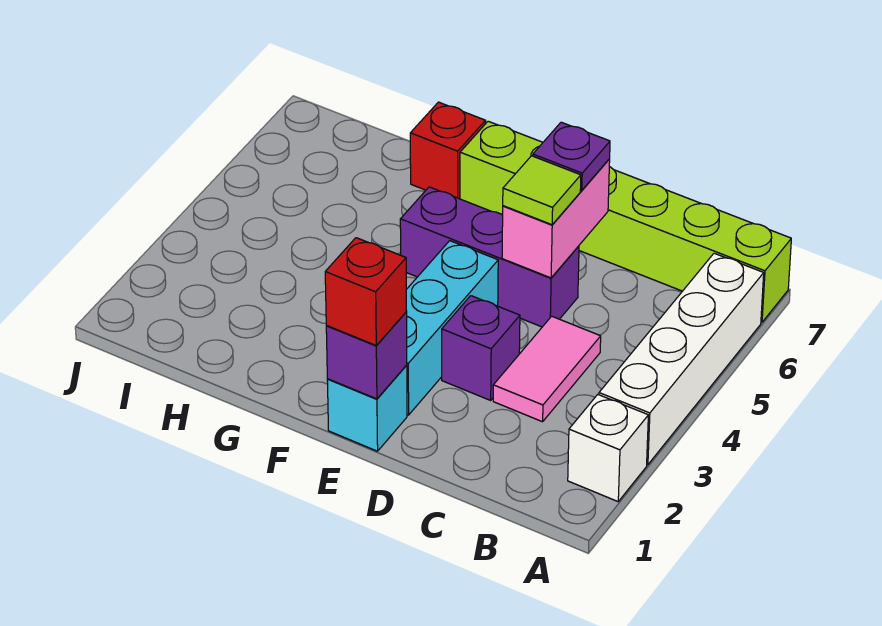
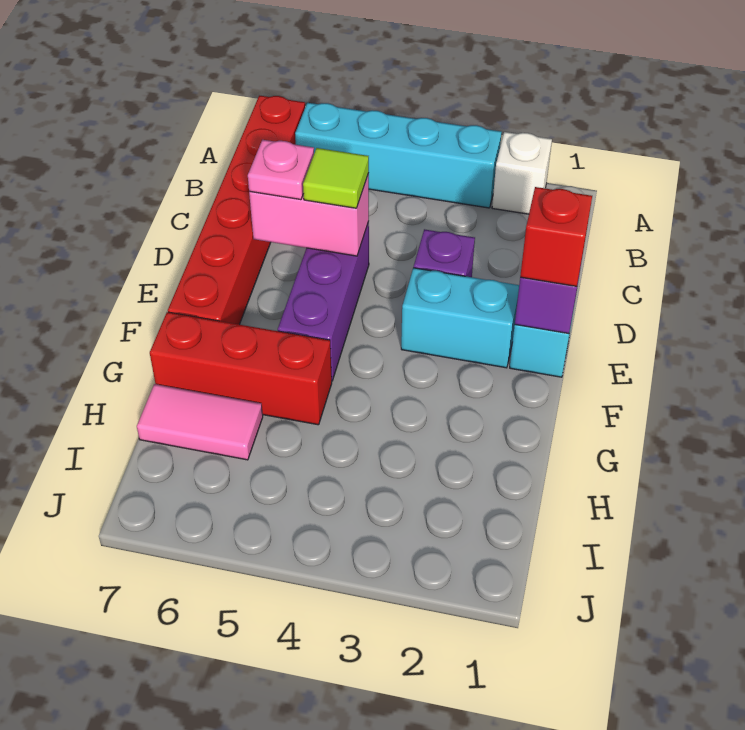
white brick A3:A6 level 1 -> cyan brick A3:A6 level 1
lime brick A7:F7 level 1 -> red brick A7:F7 level 1
pink tile C3:C4 level 1 -> pink tile H6:H7 level 1
purple plate D6 level 3 -> pink plate D6 level 3
cyan brick E2:E4 level 1 -> cyan brick E2:E3 level 1
red brick G7 level 1 -> red brick G5:G7 level 1

